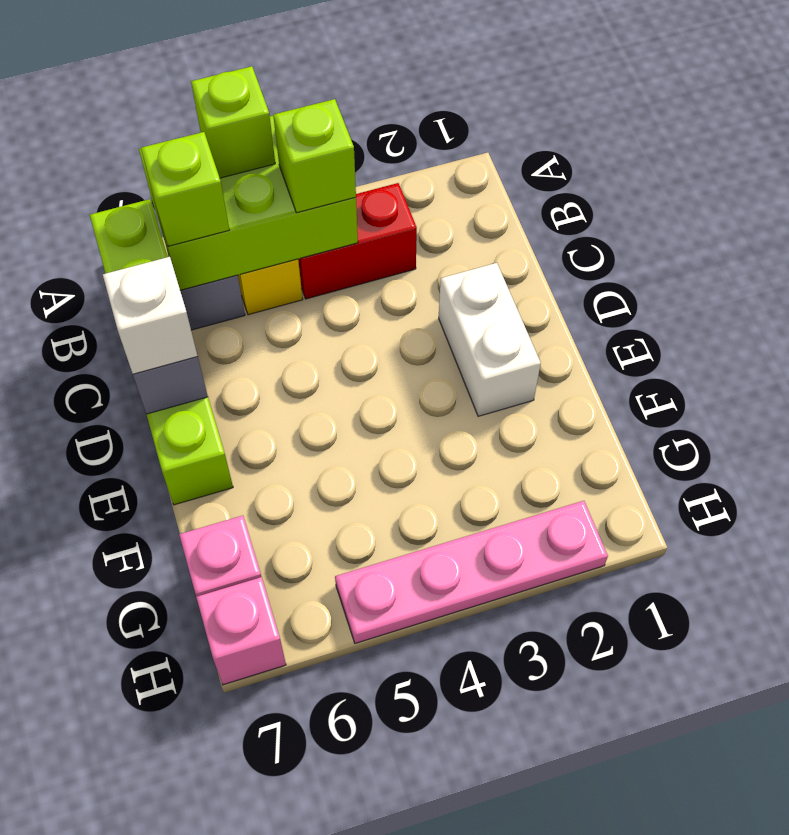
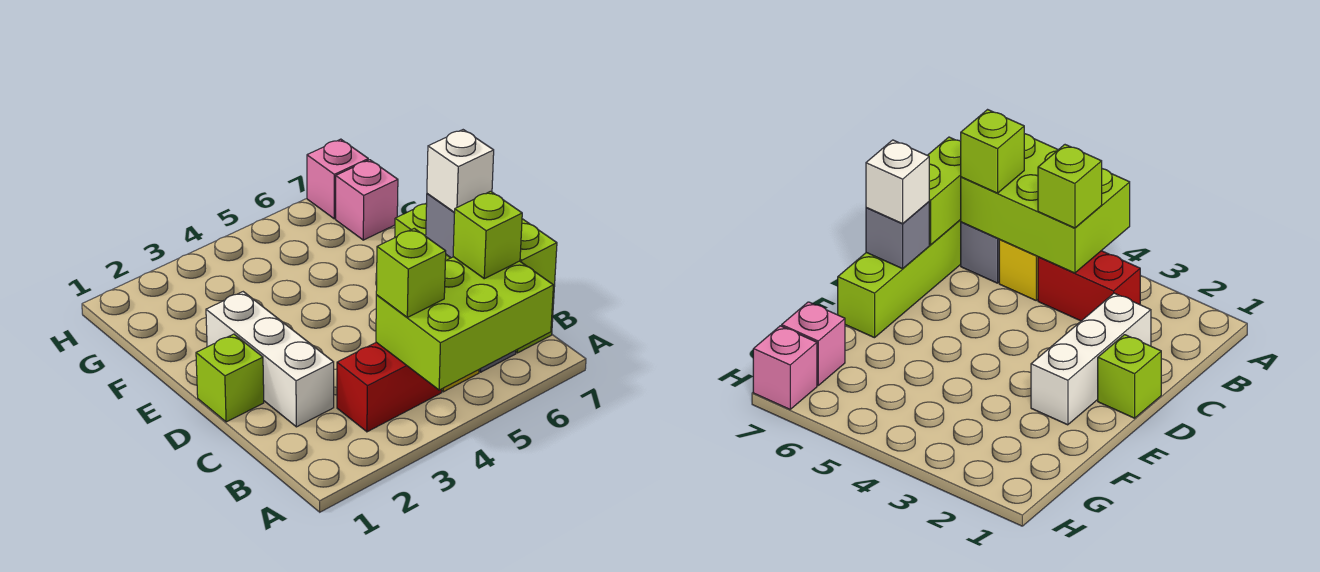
lime brick A5 level 3 -> lime brick D1 level 1
white brick D2:E2 level 1 -> white brick C2:E2 level 1
pink plate H2:H5 level 1 -> none

